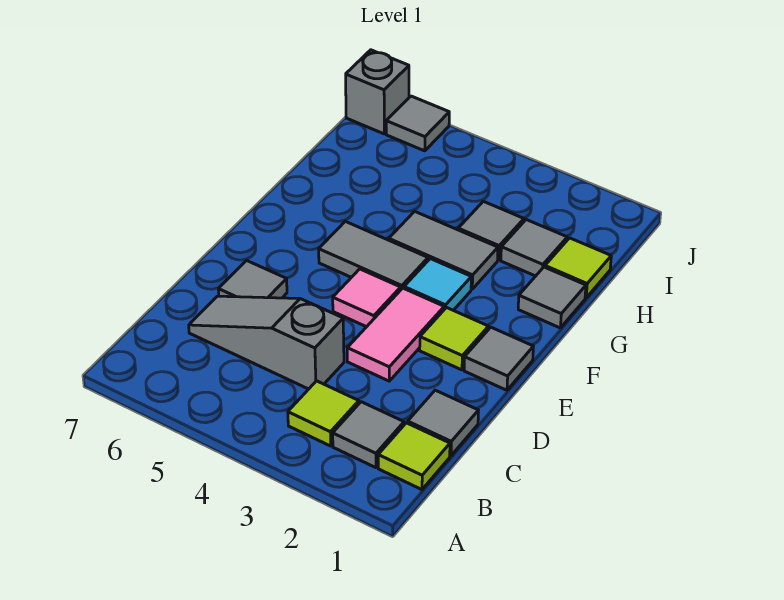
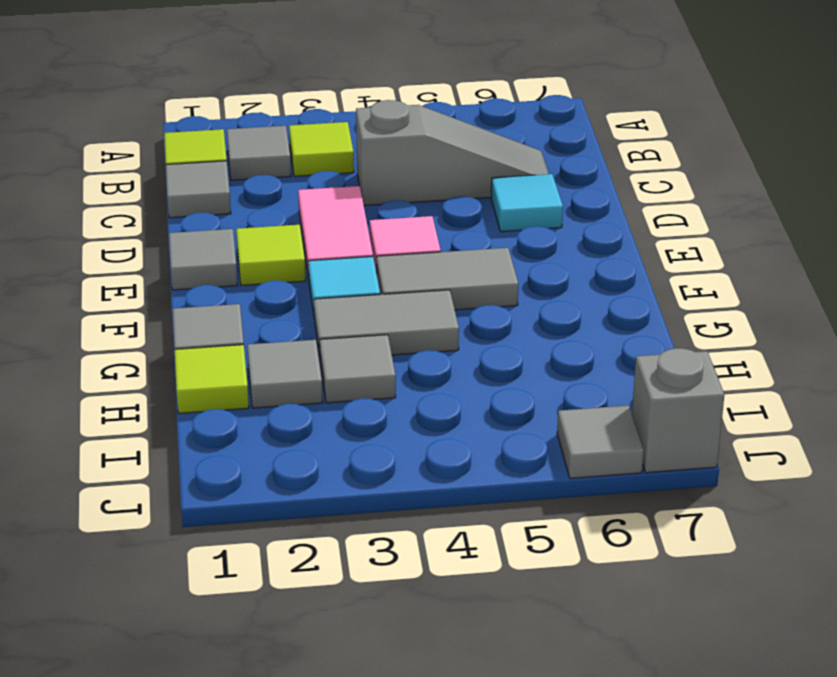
grey tile D6 level 1 -> cyan tile D6 level 1

